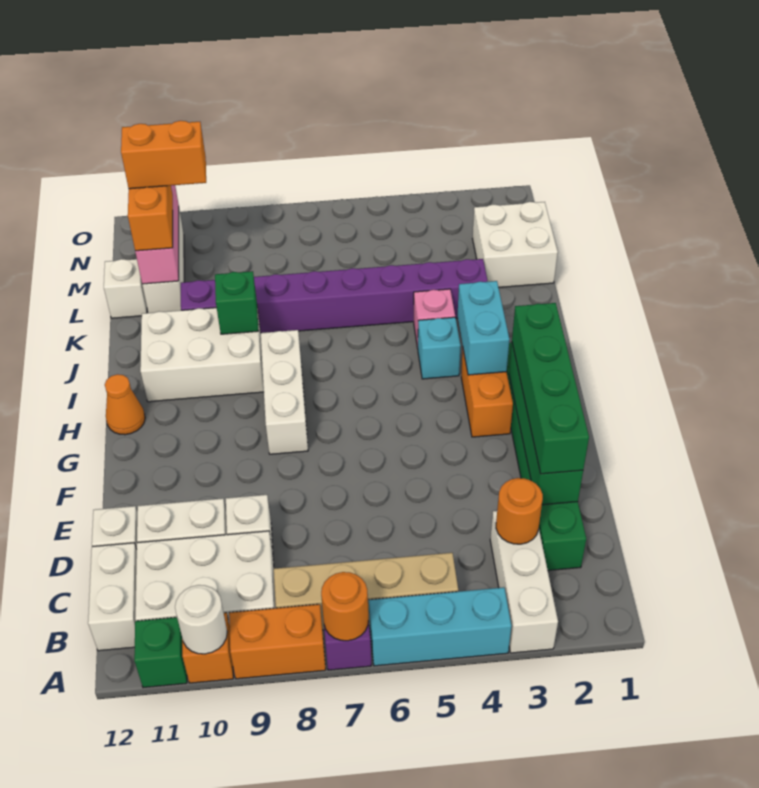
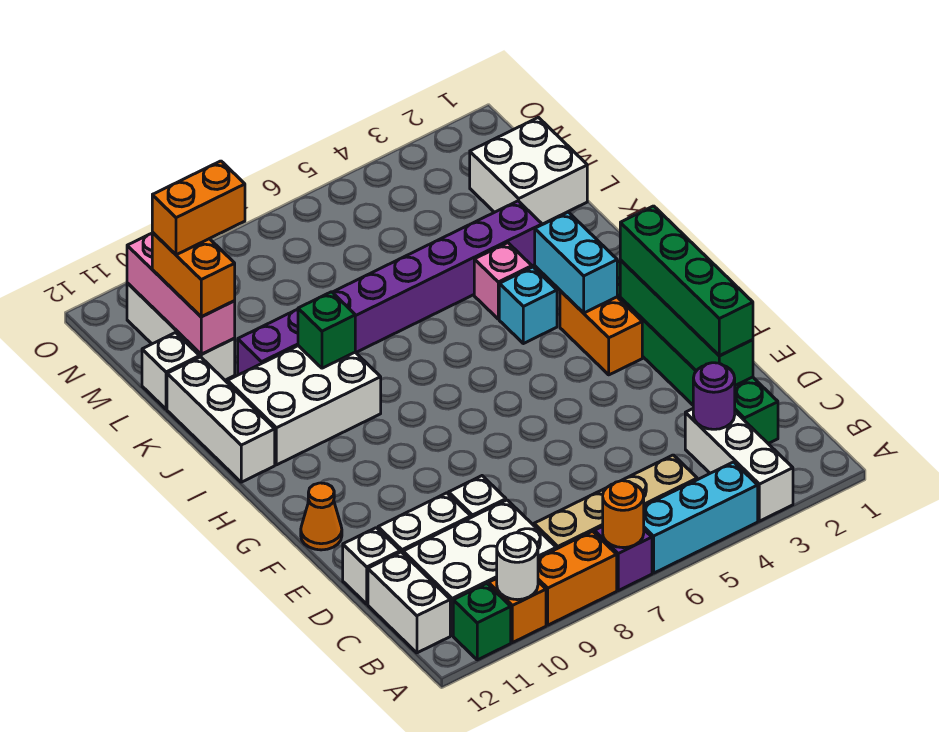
orange round brick C3 level 2 -> purple round brick C3 level 2
white brick G8:I8 level 1 -> white brick I12:K12 level 1
orange cone H12 level 1 -> orange cone F12 level 1

